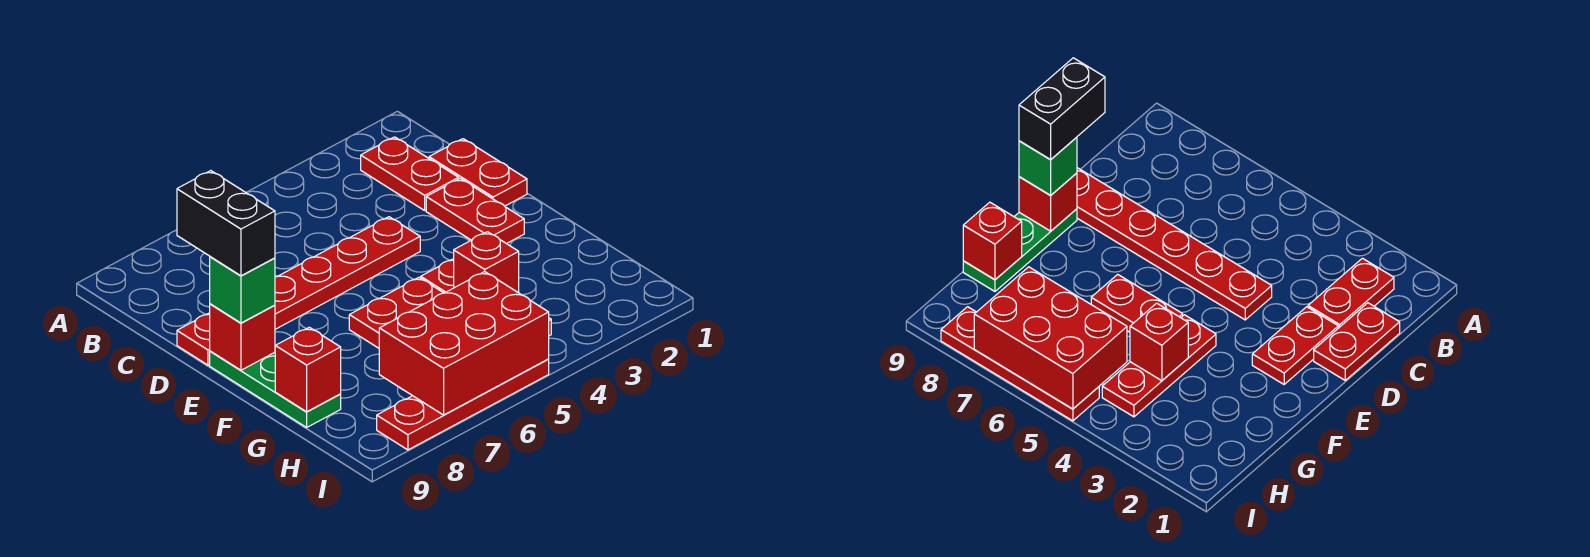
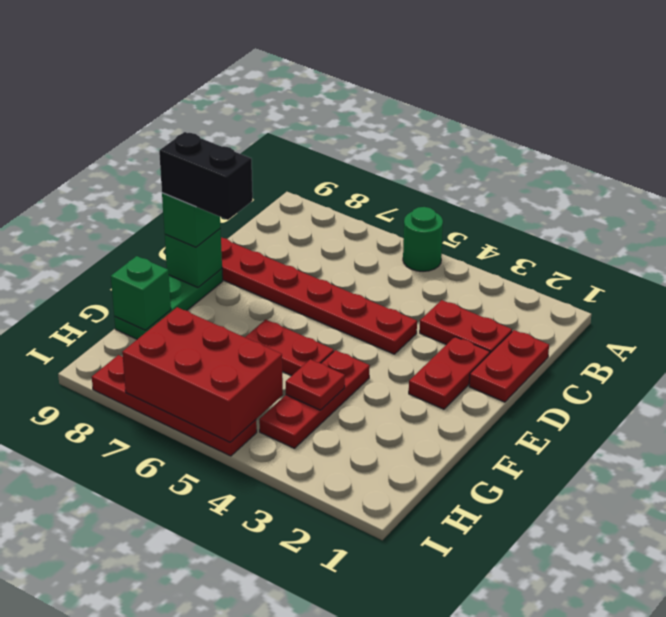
none -> green round brick A5 level 1
red plate B2:C2 level 1 -> red plate C2:C3 level 1
black brick D9:E9 level 4 -> black brick E8:E9 level 4
red brick E9 level 2 -> green brick E9 level 2
red brick G4 level 2 -> red plate G4 level 2
red brick G9 level 2 -> green brick G9 level 2

